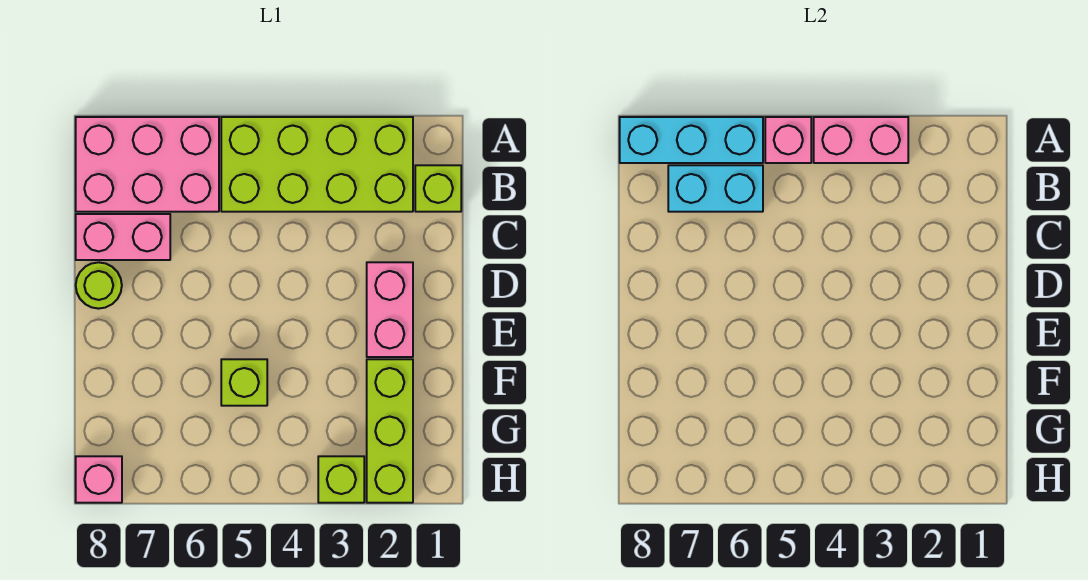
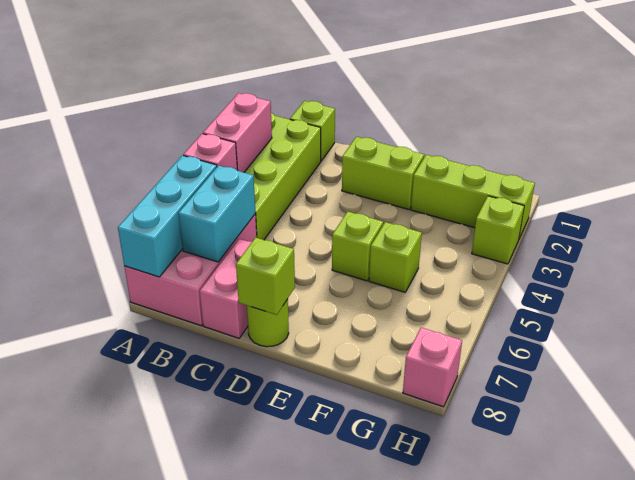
pink brick D2:E2 level 1 -> lime brick D2:E2 level 1
none -> lime brick D8 level 2
none -> lime brick E5 level 1

